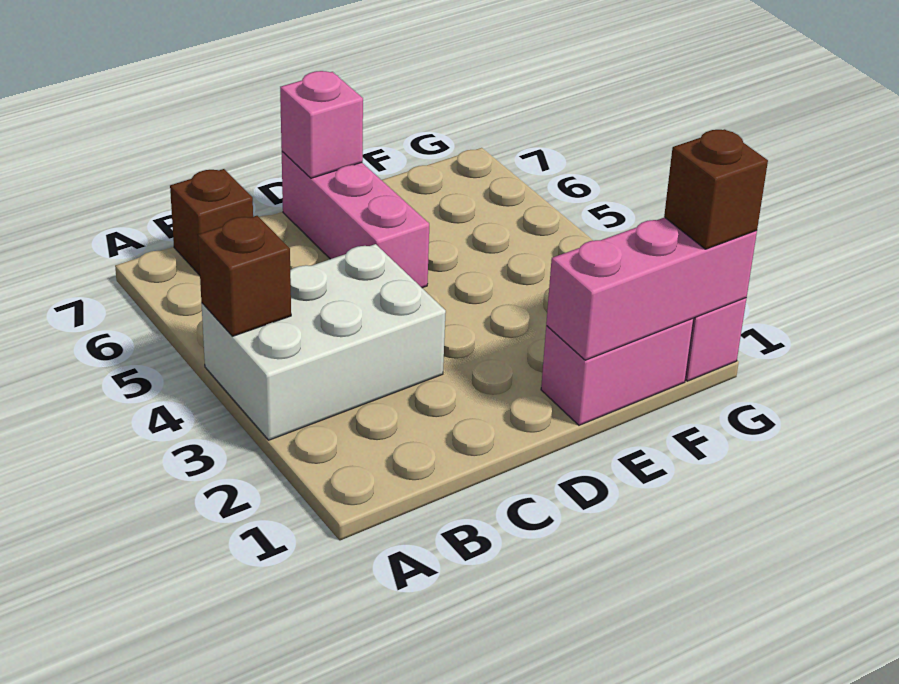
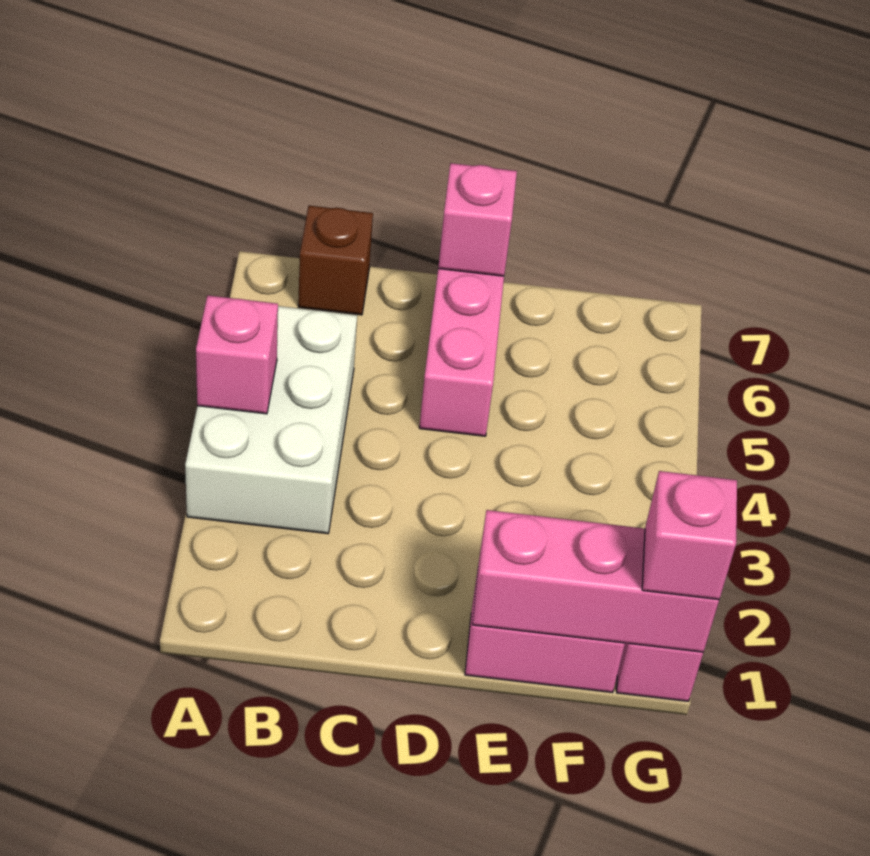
white brick A3:C4 level 1 -> white brick A3:B5 level 1
brown brick A4 level 2 -> pink brick A4 level 2
brown brick G1 level 3 -> pink brick G1 level 3

